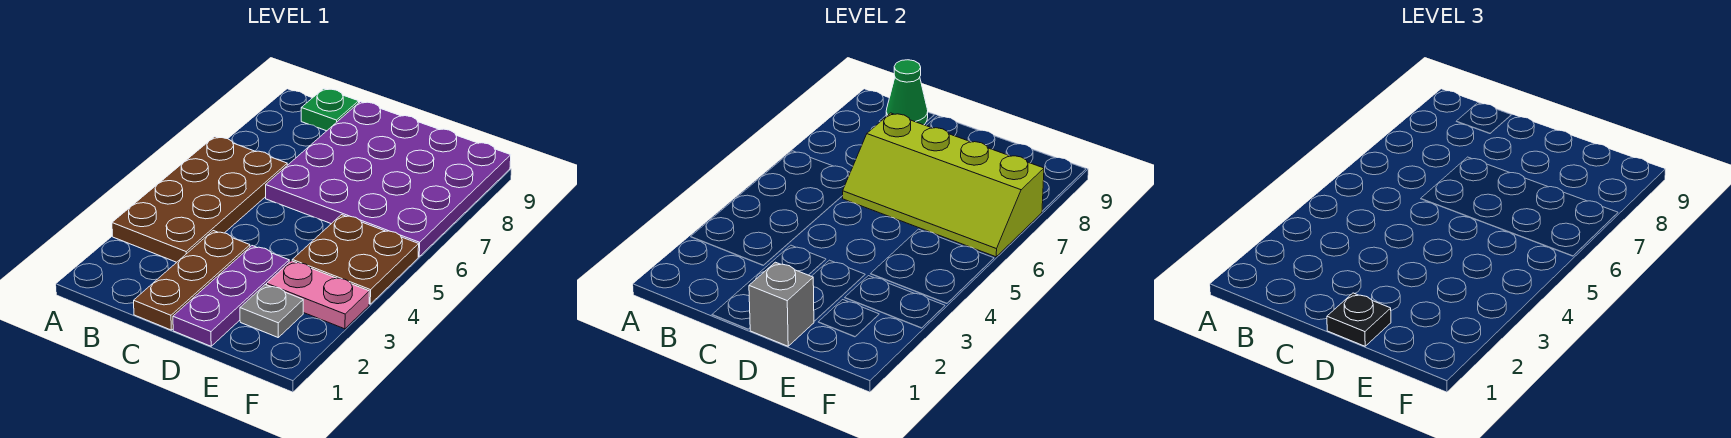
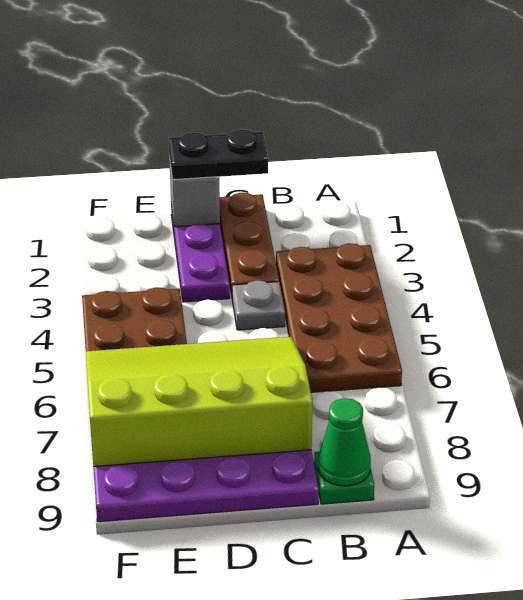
lime slope C6:F7 level 2 top 7 -> lime slope C6:F8 level 2 top 8
black plate D1 level 3 -> black plate C1:D1 level 3
grey plate E2 level 1 -> grey plate C4 level 1
pink plate E3:F3 level 1 -> none

